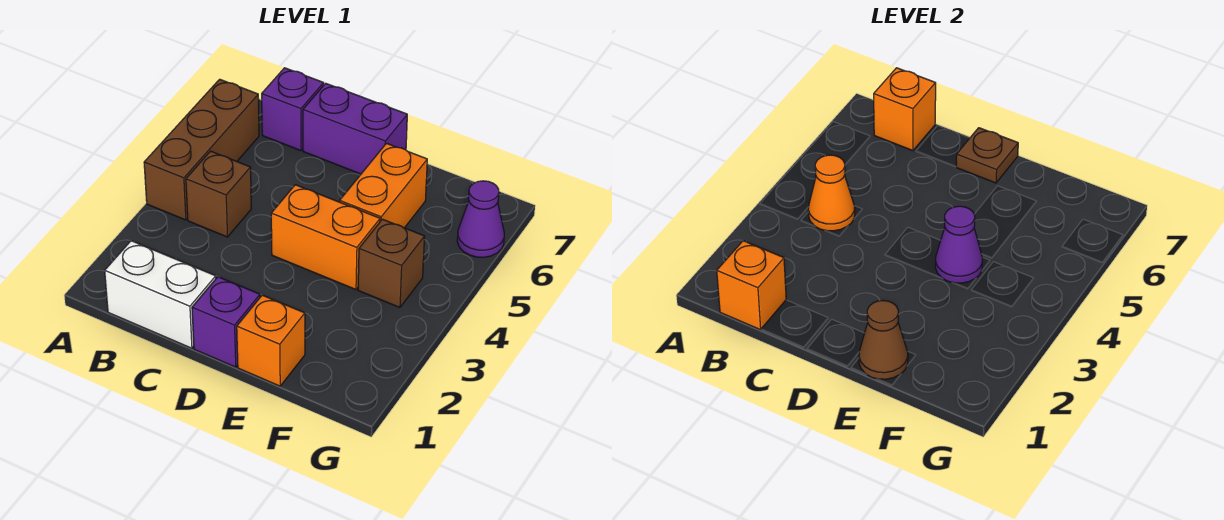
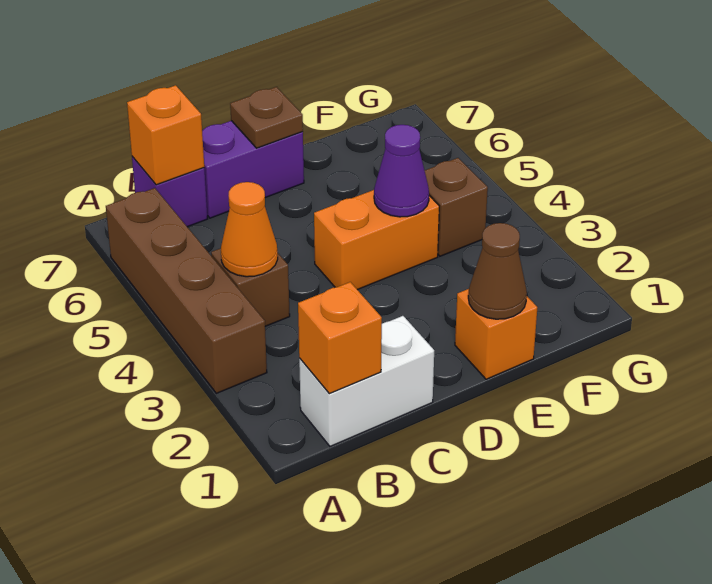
brown brick A4:A6 level 1 -> brown brick A3:A6 level 1
purple brick D1 level 1 -> none
orange brick E5:E6 level 1 -> none
purple cone G6 level 1 -> none

